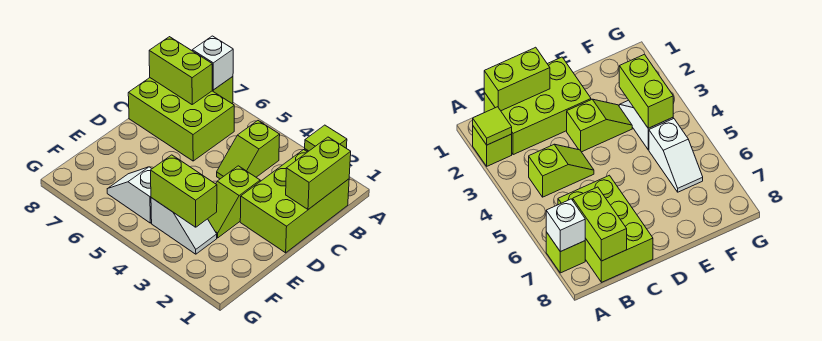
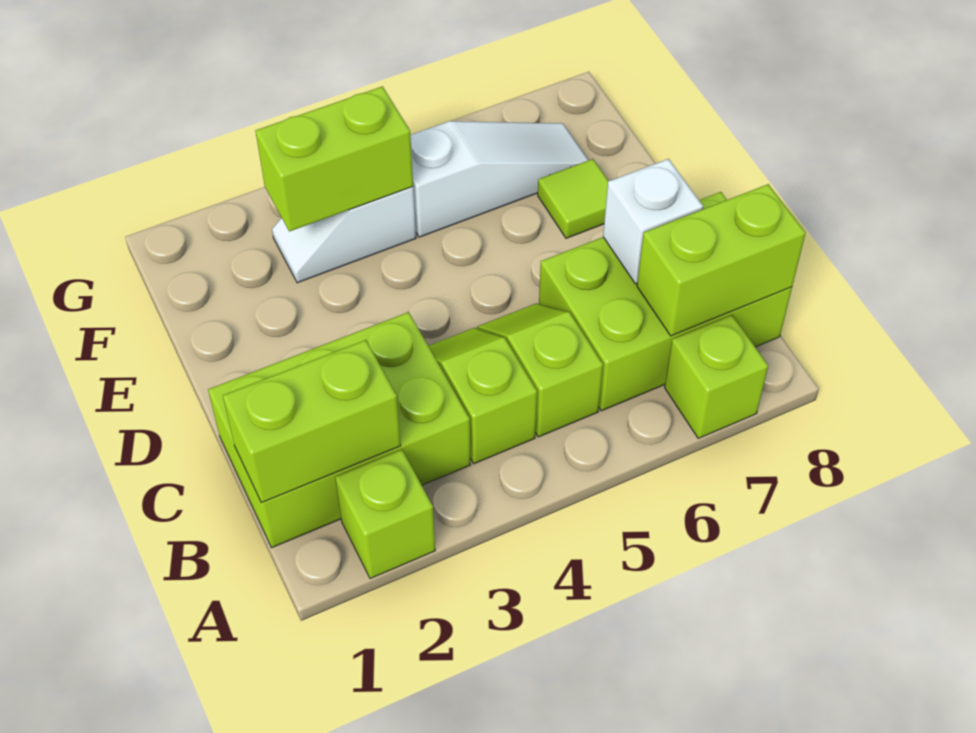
lime tile A2 level 2 -> lime tile E7 level 1
white brick A7 level 2 -> white brick C7 level 2
lime brick B1:D2 level 1 -> lime brick B1:C3 level 1
lime brick B1:C1 level 2 -> lime brick B1:B2 level 2
lime slope D3:E3 level 1 top D -> lime slope B5:C5 level 1 top B
white slope F5:F6 level 1 top 5 -> white slope F5:F7 level 1 top 5

